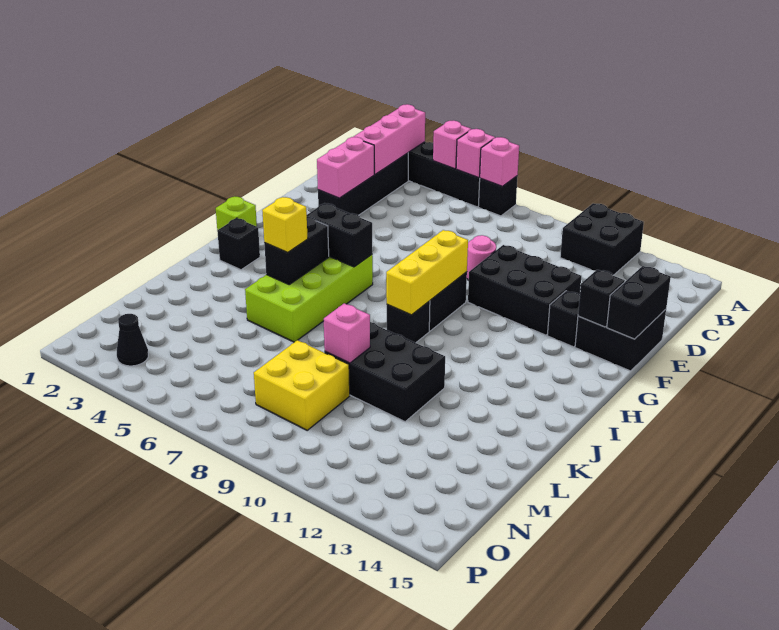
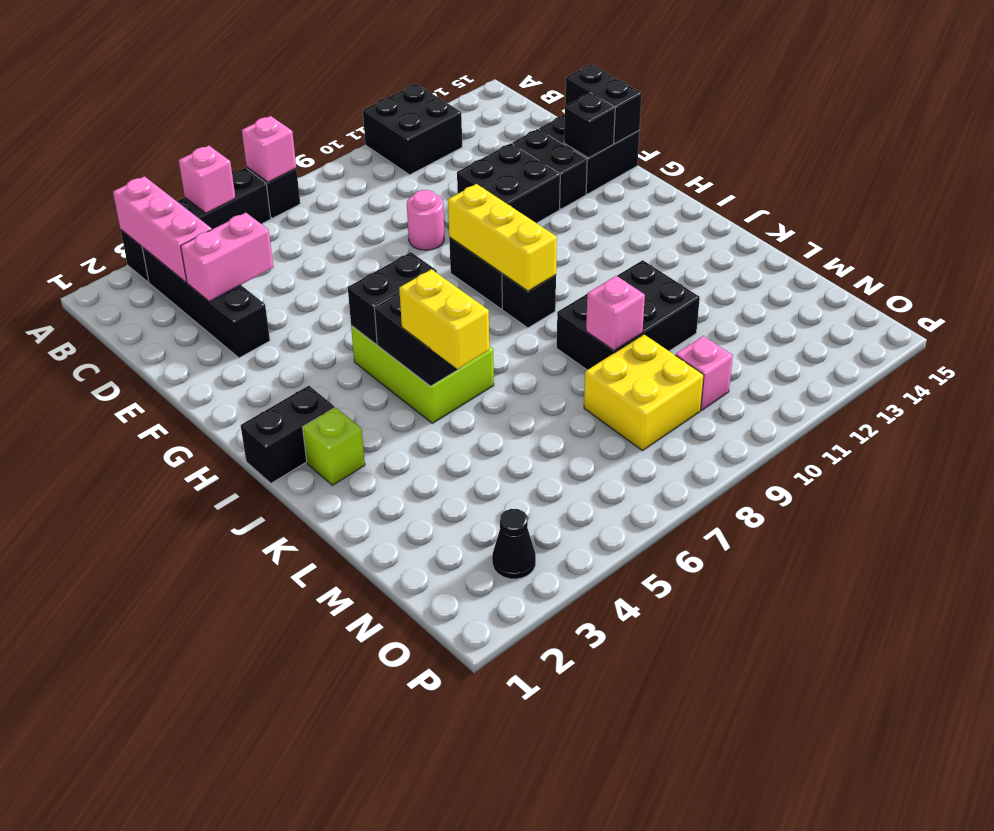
pink brick A6 level 2 -> pink brick N10 level 1
pink brick D3:E3 level 2 -> pink brick D3:D4 level 2
black brick E10:F12 level 1 -> black brick E11:F12 level 1
black brick F13 level 1 -> black brick E13:F13 level 1
lime brick H1 level 1 -> lime brick J2 level 1
lime brick H5:K6 level 1 -> lime brick H5:J6 level 1
black brick I2 level 1 -> black brick I1:I2 level 1
yellow brick J5 level 3 -> yellow brick J5:K5 level 3

